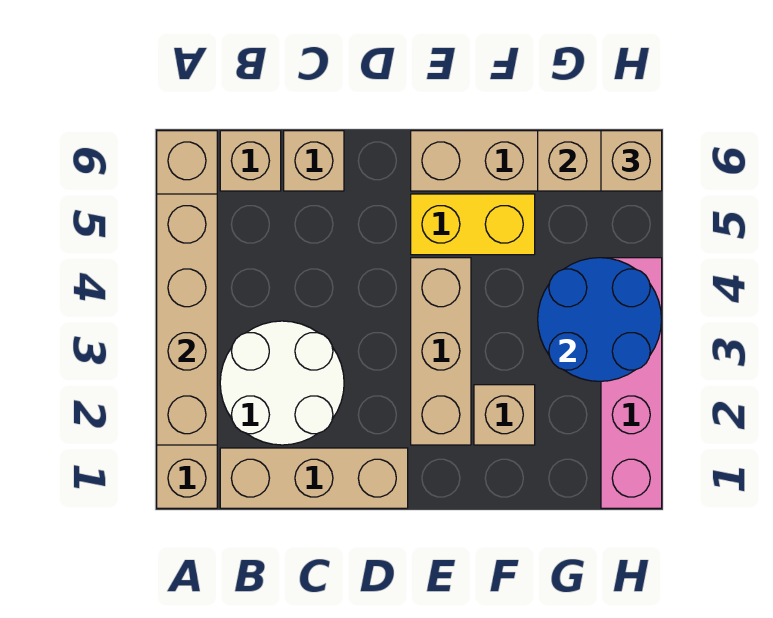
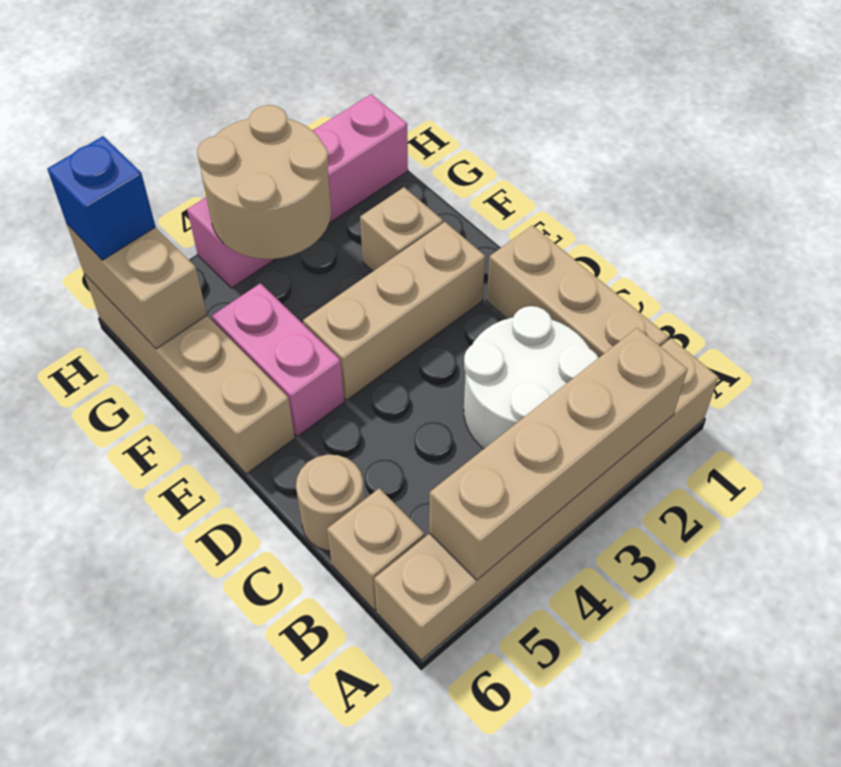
tan brick C6 level 1 -> tan round brick C6 level 1
yellow brick E5:F5 level 1 -> pink brick E5:F5 level 1
blue round brick G3:H4 level 2 -> tan round brick G3:H4 level 2
tan brick H6 level 3 -> blue brick H6 level 3

